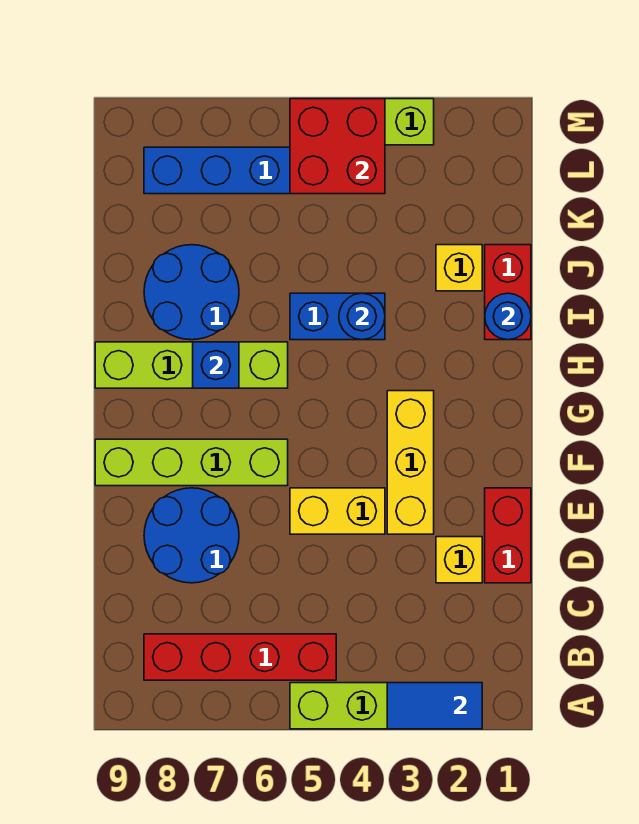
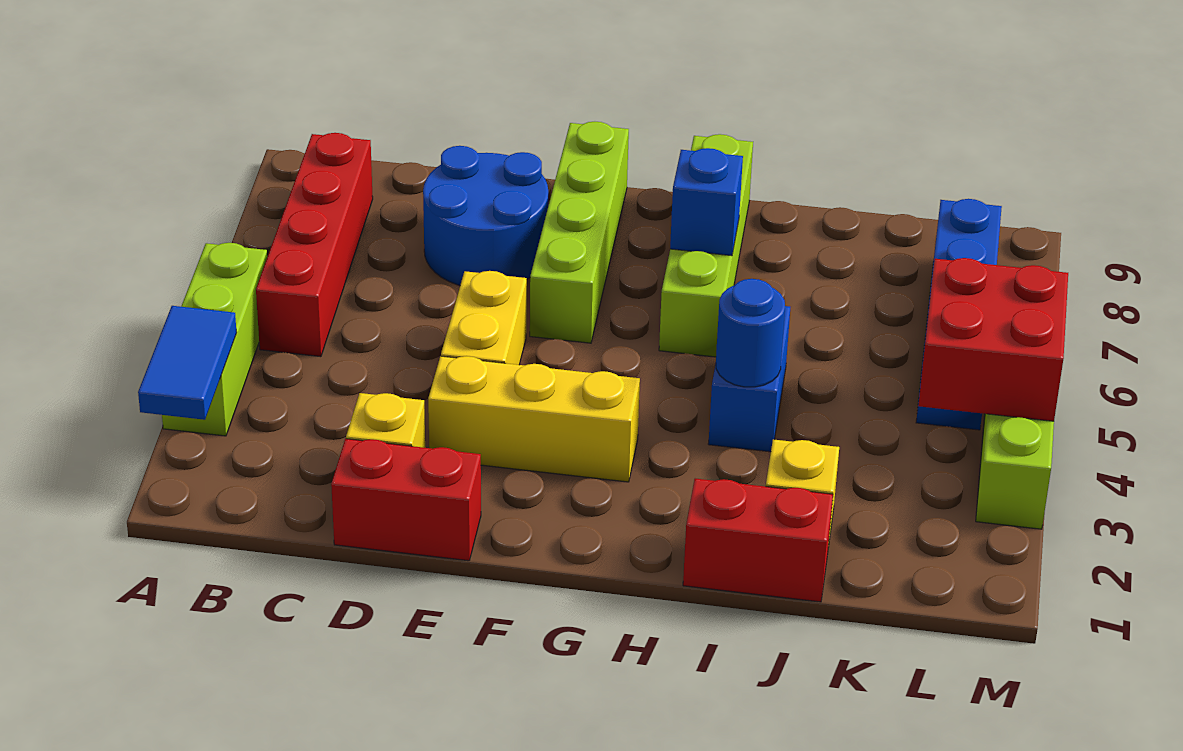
blue round brick I1 level 2 -> none
blue round brick I7:J8 level 1 -> none

